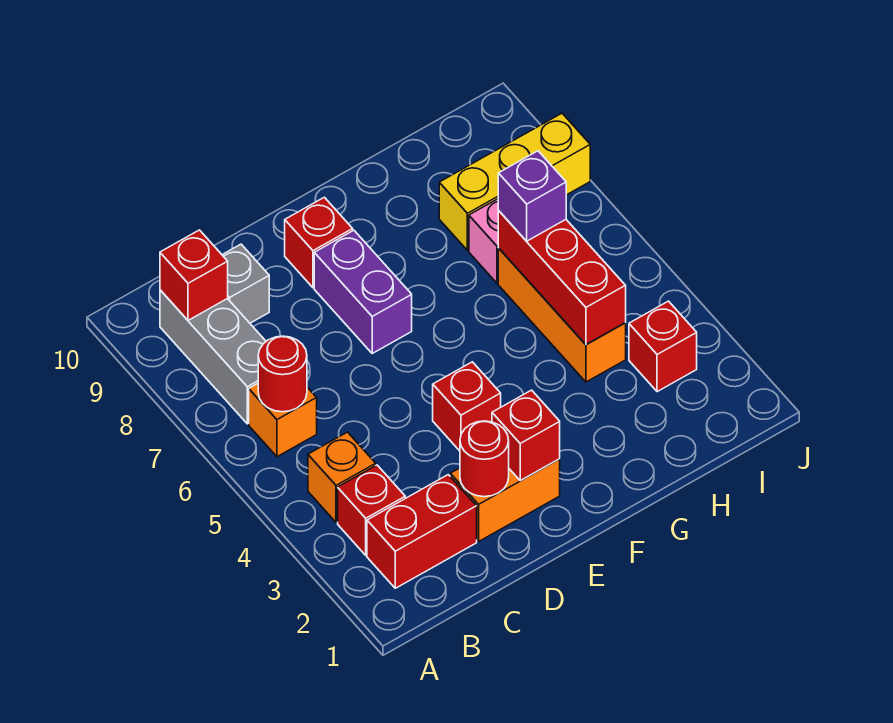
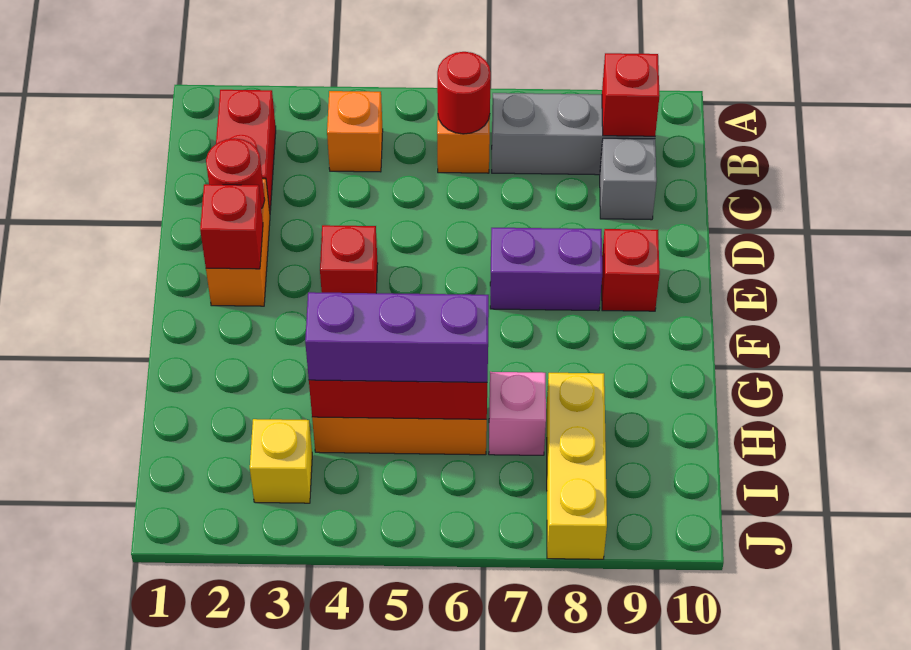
red brick B3 level 1 -> none
purple brick H6 level 3 -> purple brick H4:H6 level 3
red brick I3 level 1 -> yellow brick I3 level 1

